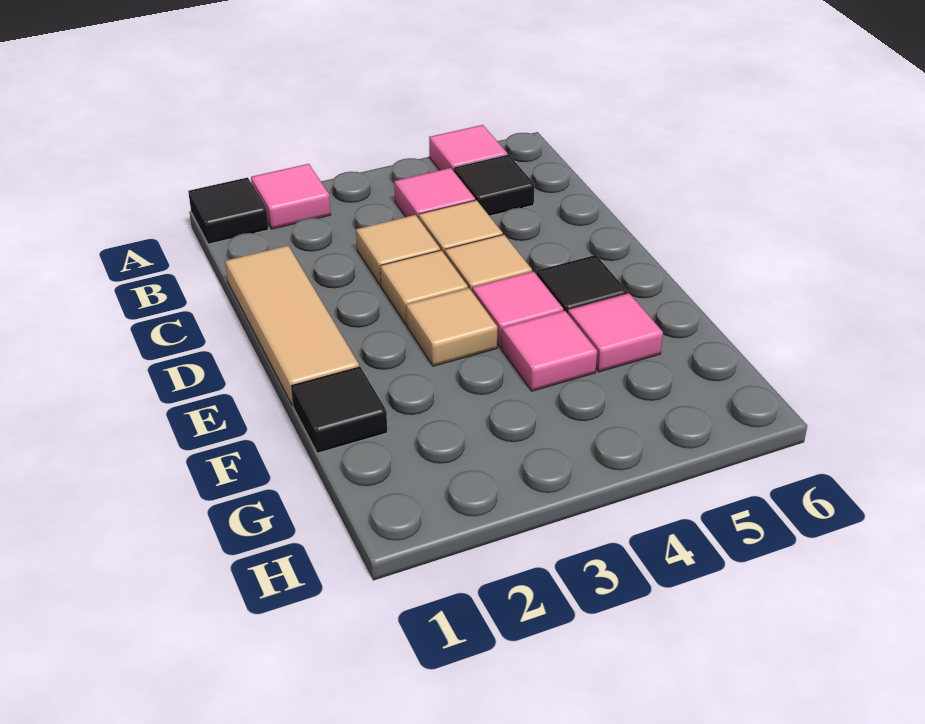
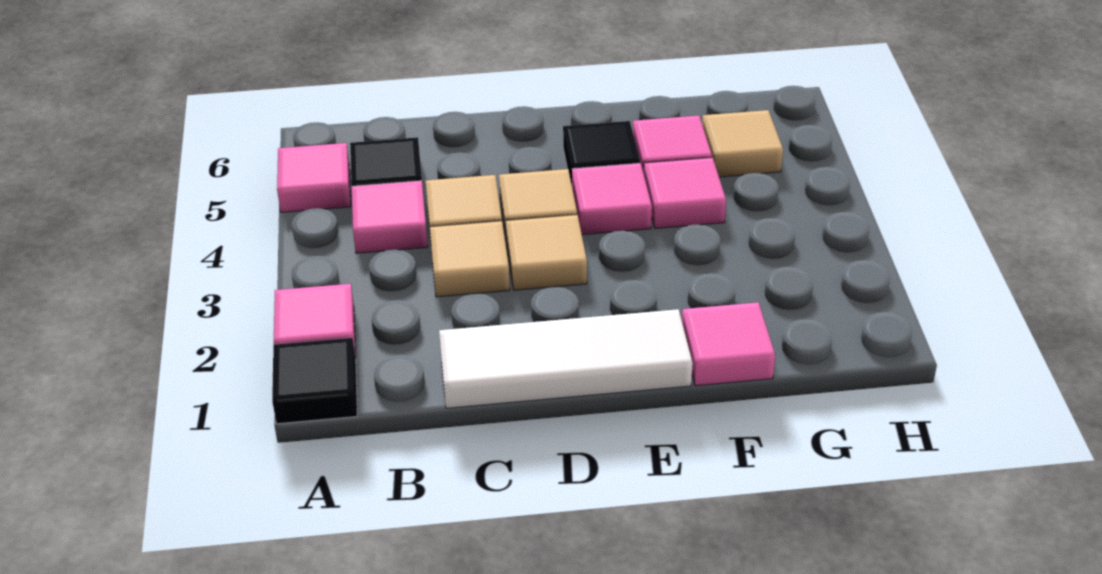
tan tile C1:E1 level 1 -> white tile C1:E1 level 1
tan tile E3 level 1 -> tan tile G5 level 1
black tile F1 level 1 -> pink tile F1 level 1

